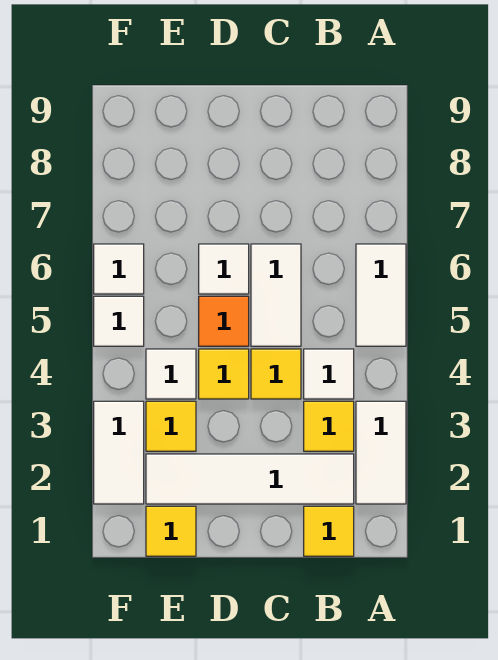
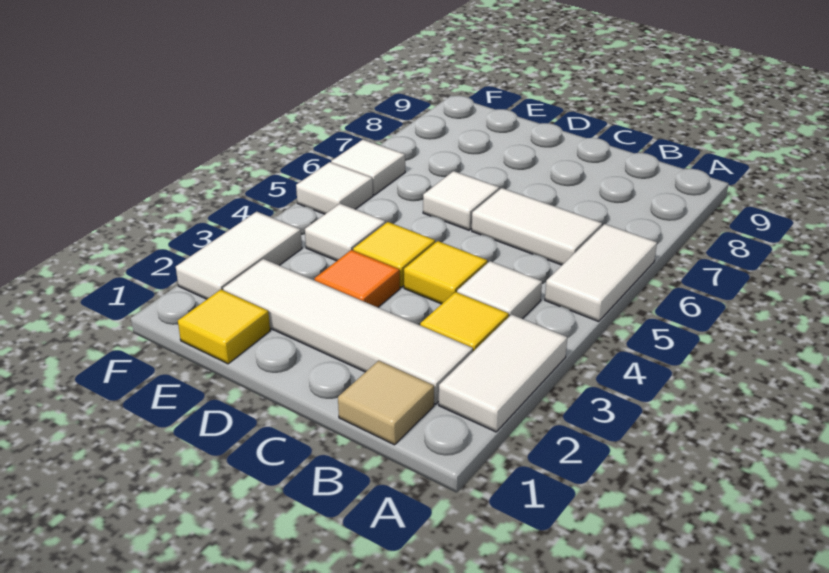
yellow tile B1 level 1 -> tan tile B1 level 1
white tile C5:C6 level 1 -> white tile B6:C6 level 1
orange tile D5 level 1 -> orange tile D3 level 1
yellow tile E3 level 1 -> none

